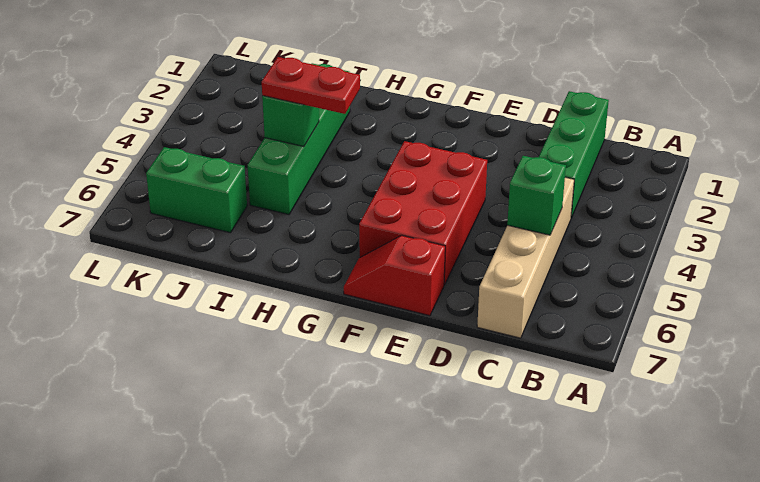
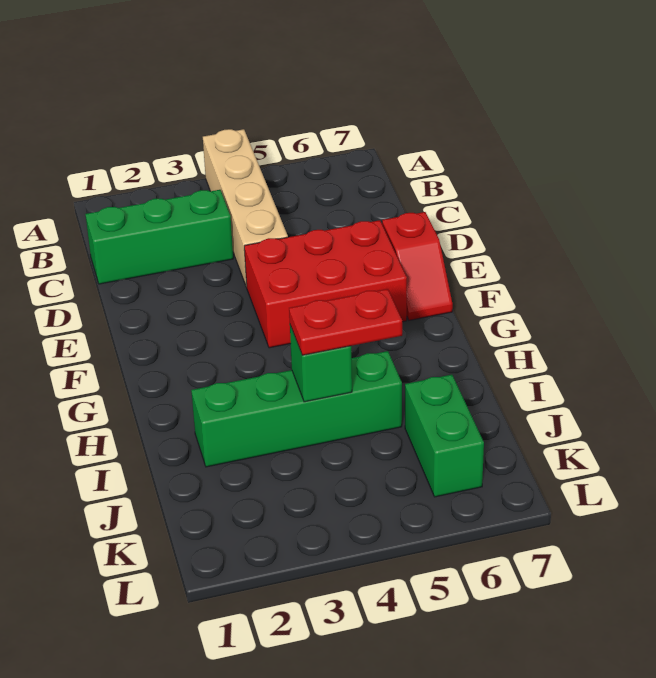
tan brick C4:C7 level 1 -> tan brick A4:D4 level 1
green brick C5 level 2 -> none
red plate H4:I4 level 3 -> red plate I4:I5 level 3

